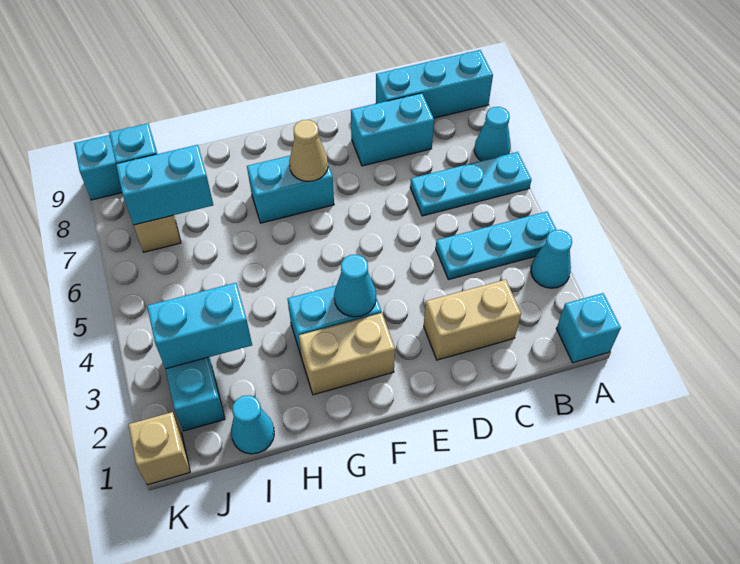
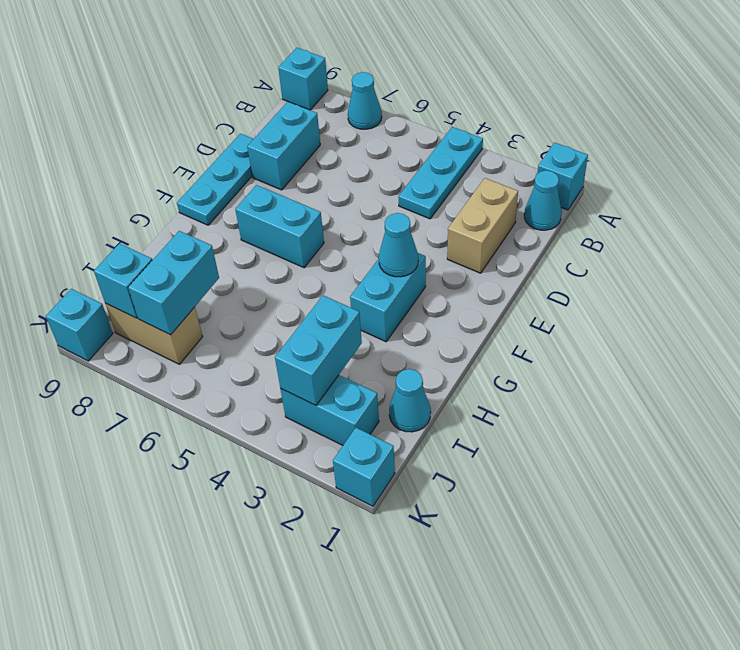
cyan cone A3 level 1 -> cyan cone B1 level 1
cyan plate A6:C6 level 1 -> cyan plate D9:F9 level 1
cyan brick A9:C9 level 1 -> cyan brick A9 level 1
tan brick F2:G2 level 1 -> none
cyan brick F7:G7 level 1 -> cyan brick F6:F7 level 1
tan cone F7 level 2 -> none
tan brick K1 level 1 -> cyan brick K1 level 1

